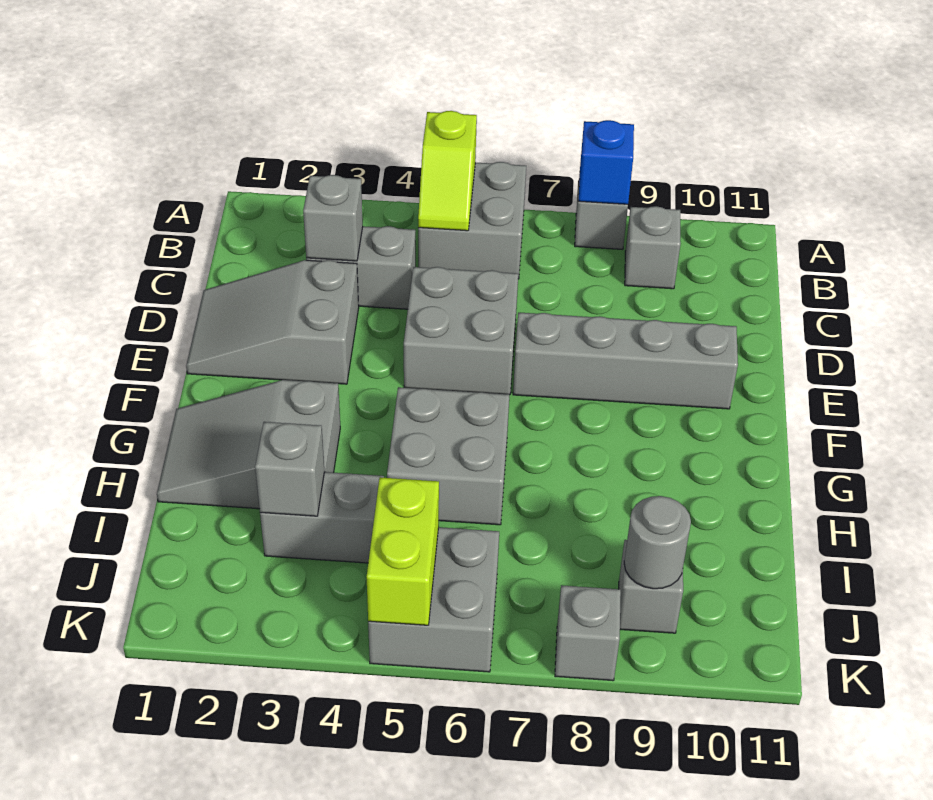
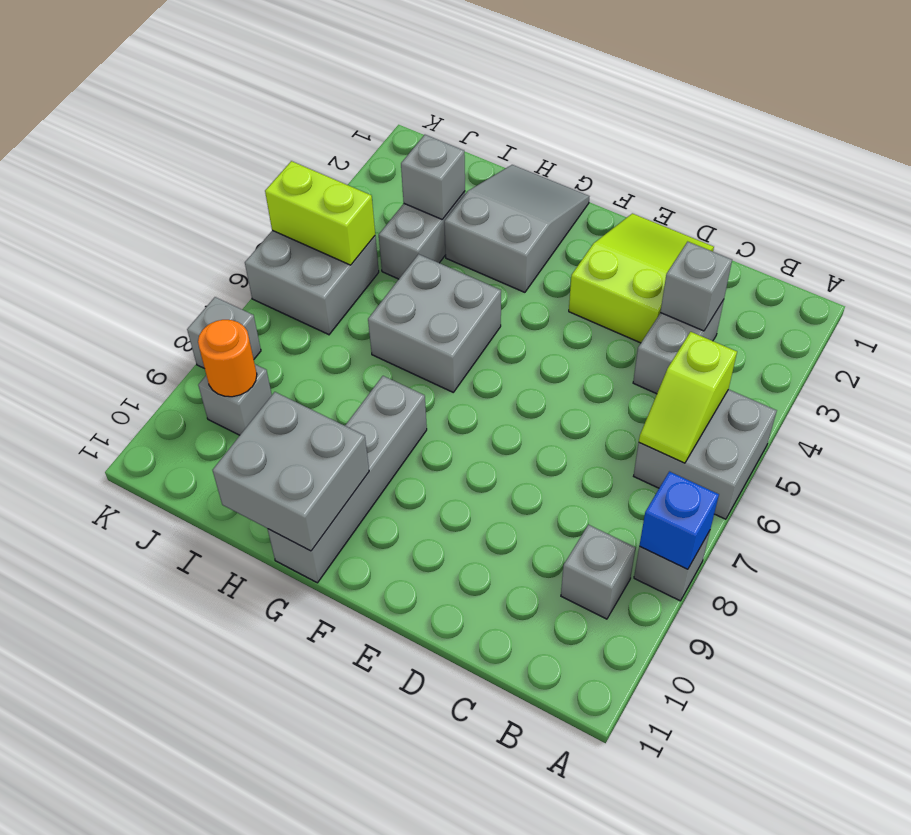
lime slope A5:B5 level 2 top A -> lime slope B5:B6 level 2 top 5
grey slope D1:E3 level 1 top 3 -> lime slope D1:E3 level 1 top 3
grey brick D5:E6 level 1 -> grey brick G10:H11 level 2
grey brick E7:E10 level 1 -> grey brick G8:G11 level 1
grey round brick J9 level 2 -> orange round brick J9 level 2

